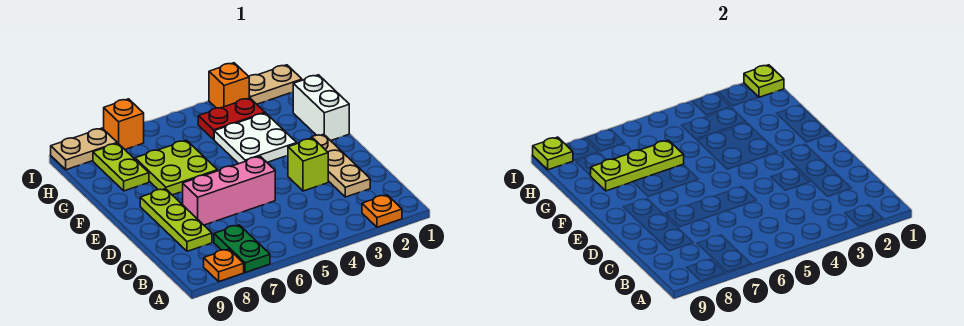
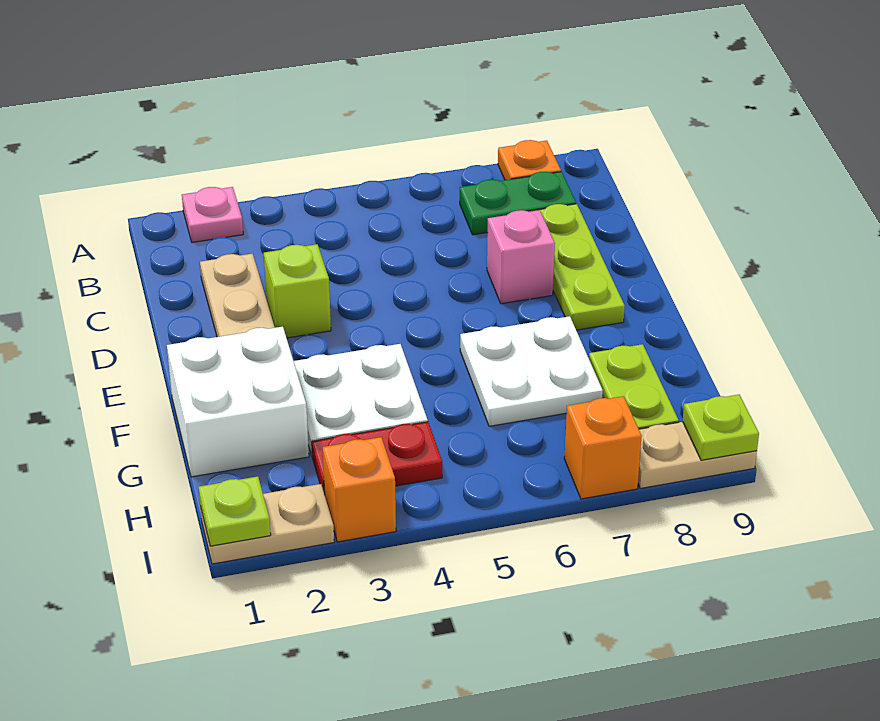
orange plate A2 level 1 -> pink plate A2 level 1
green plate A7:B7 level 1 -> green plate B7:B8 level 1
pink brick D5:D7 level 1 -> pink brick D7 level 1
white brick F1:G1 level 1 -> white brick F1:G2 level 1
lime plate F6:G7 level 1 -> white plate F6:G7 level 1
lime plate G6:G8 level 2 -> none

